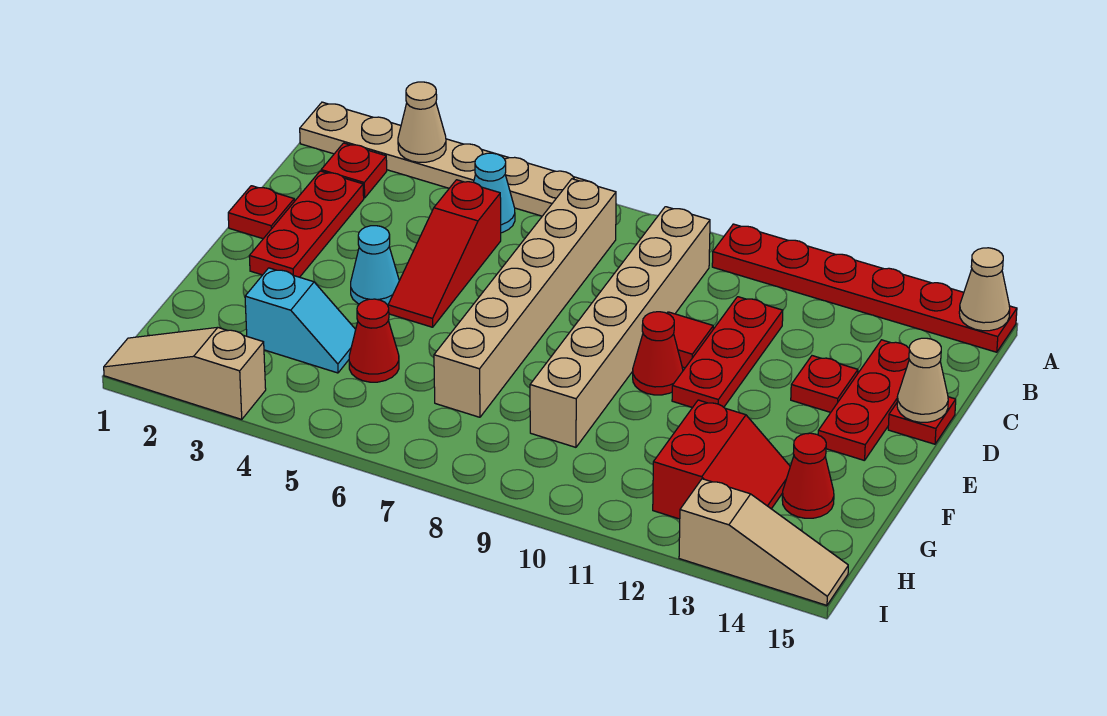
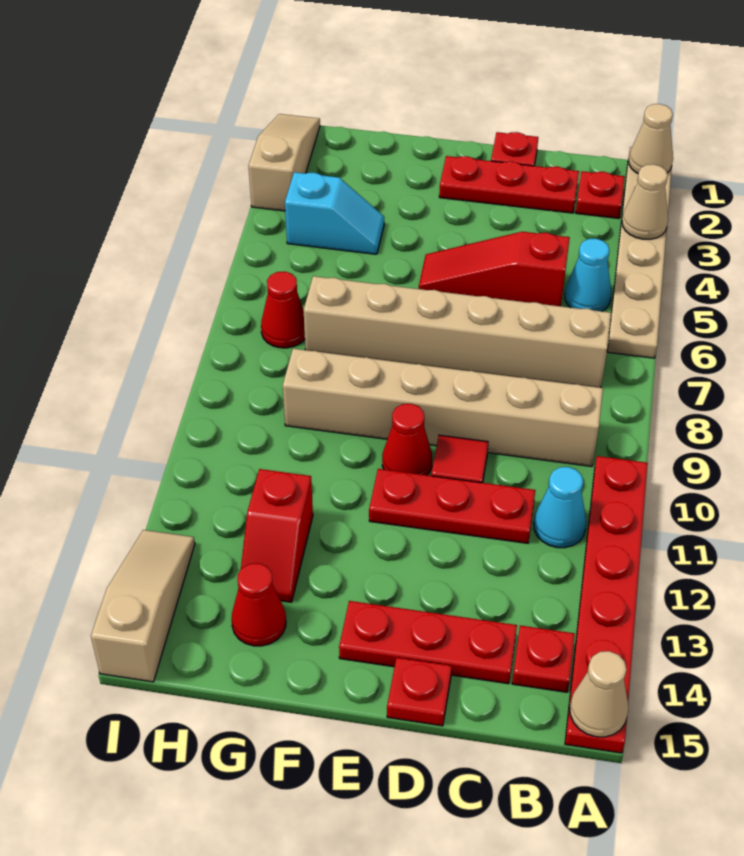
red plate D13 level 1 -> red plate B14 level 1
tan cone D15 level 2 -> tan cone A1 level 2
cyan cone E4 level 1 -> cyan cone B11 level 1
cyan slope G3:G4 level 1 top 3 -> cyan slope G4:H4 level 1 top H
red cone G5 level 1 -> red cone H7 level 1
red slope G12:H13 level 1 top 12 -> red slope G12:G13 level 1 top 12
tan slope I13:I15 level 1 top 13 -> tan slope I13:I15 level 1 top 15

